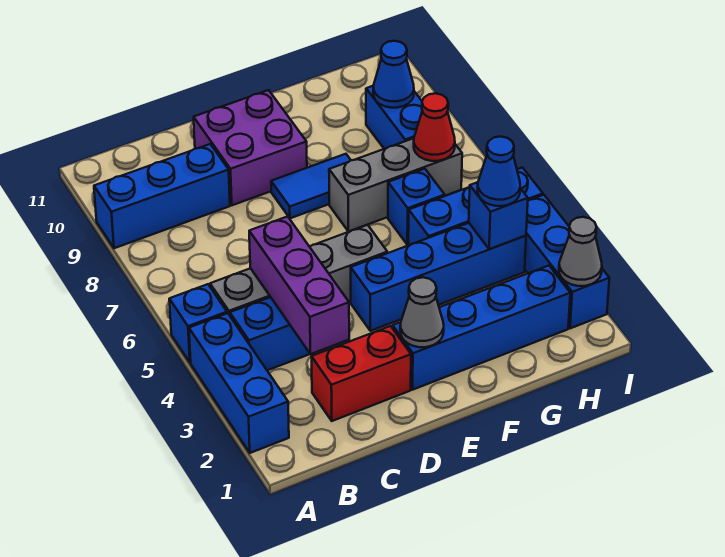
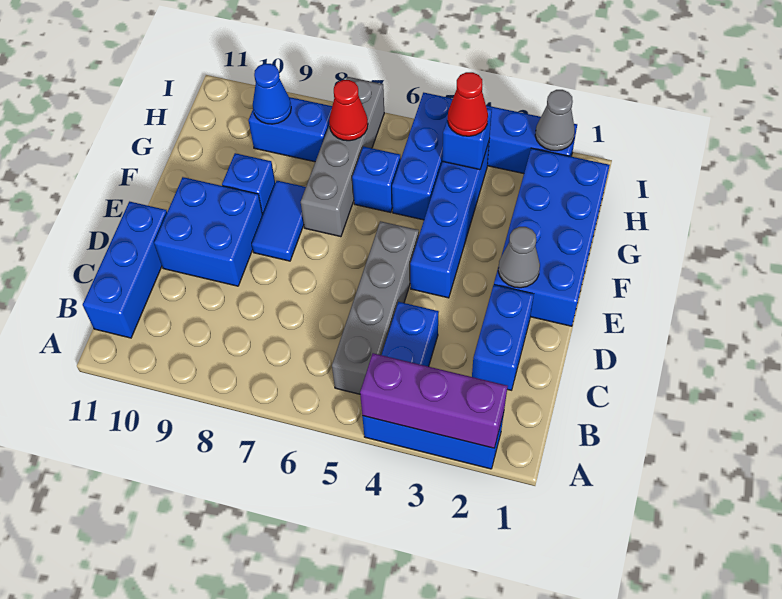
blue brick A5 level 1 -> blue brick F9 level 1
blue brick A9:C9 level 1 -> blue brick B11:D11 level 1
red brick C2:D2 level 1 -> blue brick C2:D2 level 1
purple brick C3:C5 level 2 -> purple brick A2:A4 level 2
purple brick D9:E10 level 1 -> blue brick D9:E10 level 1
blue brick E2:H2 level 1 -> blue brick E1:H2 level 1
grey brick F7:H7 level 1 -> grey brick F7:I7 level 1
blue cone H4 level 3 -> red cone H4 level 3

